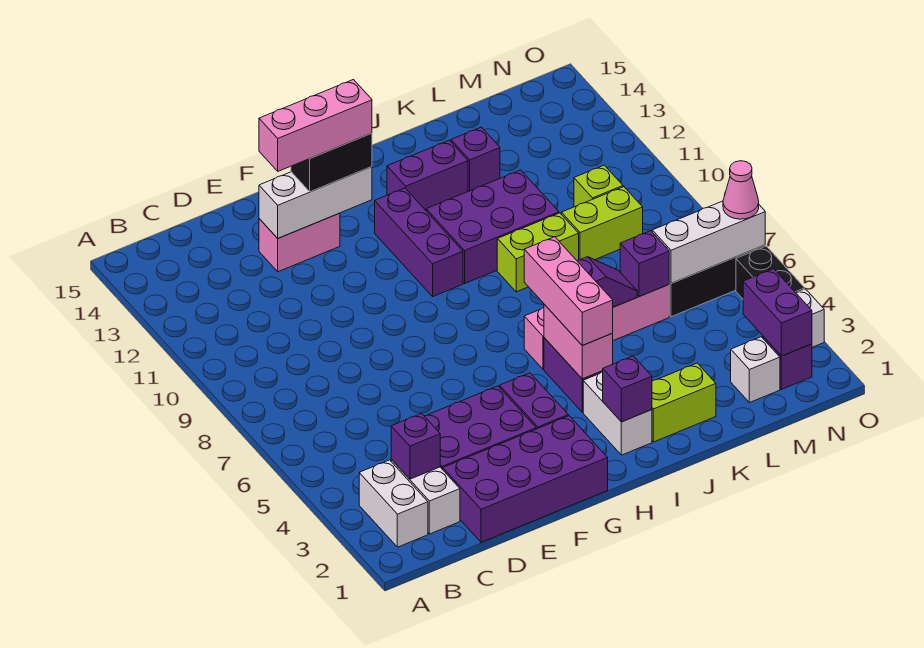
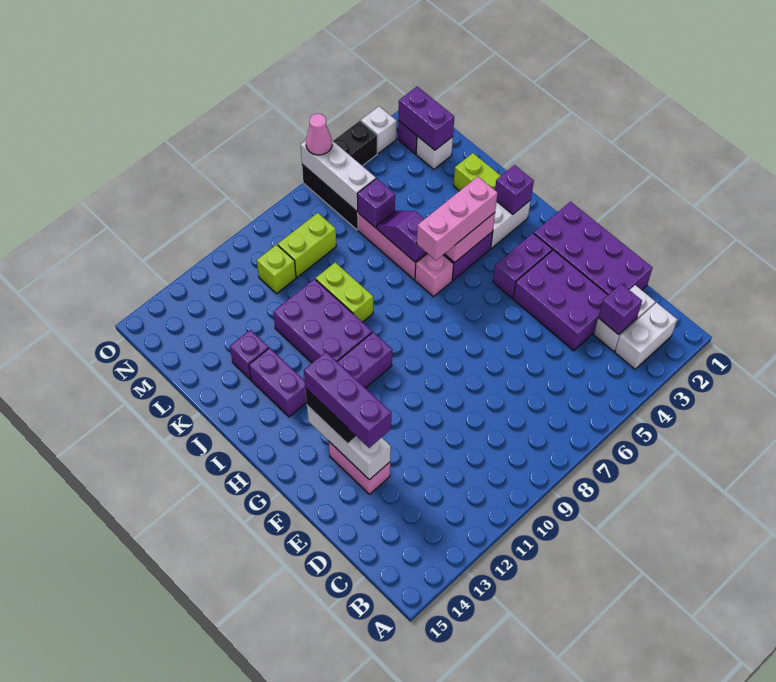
pink brick E13:G13 level 4 -> purple brick E13:G13 level 4
lime brick L9:M9 level 1 -> lime brick M8:M9 level 1
purple brick N2:N3 level 2 -> purple brick M2:N2 level 2

